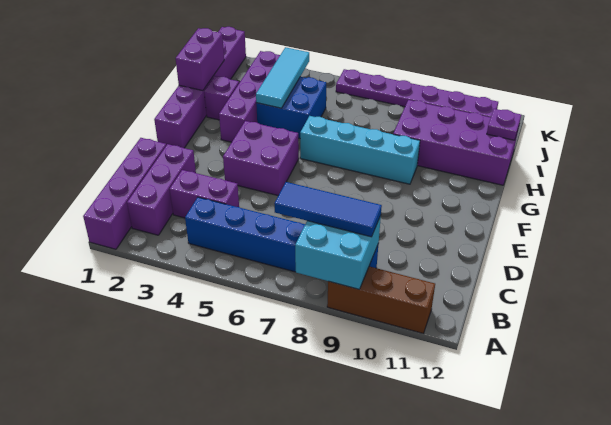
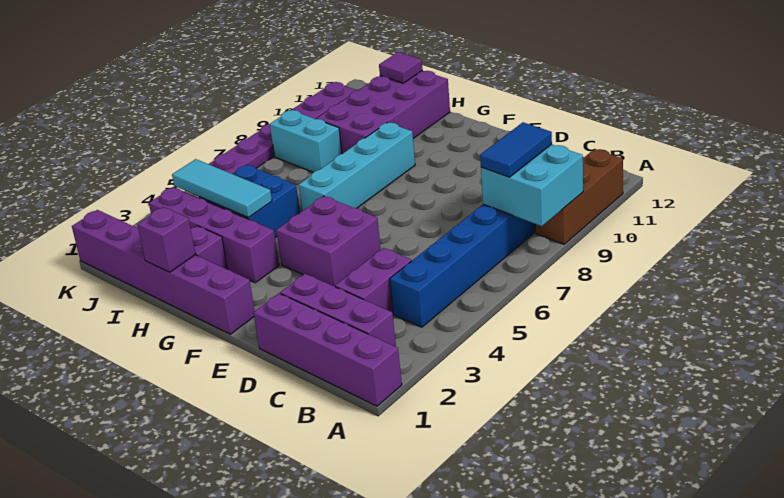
blue tile B7:B9 level 3 -> blue tile B8:B9 level 3
purple brick H1:I1 level 2 -> purple brick H1 level 2
none -> cyan brick I8:J8 level 1
purple plate I12 level 2 -> purple tile I12 level 2

